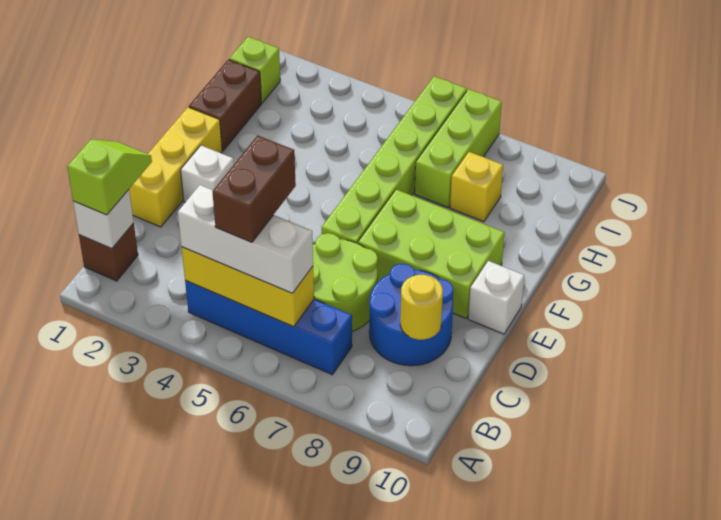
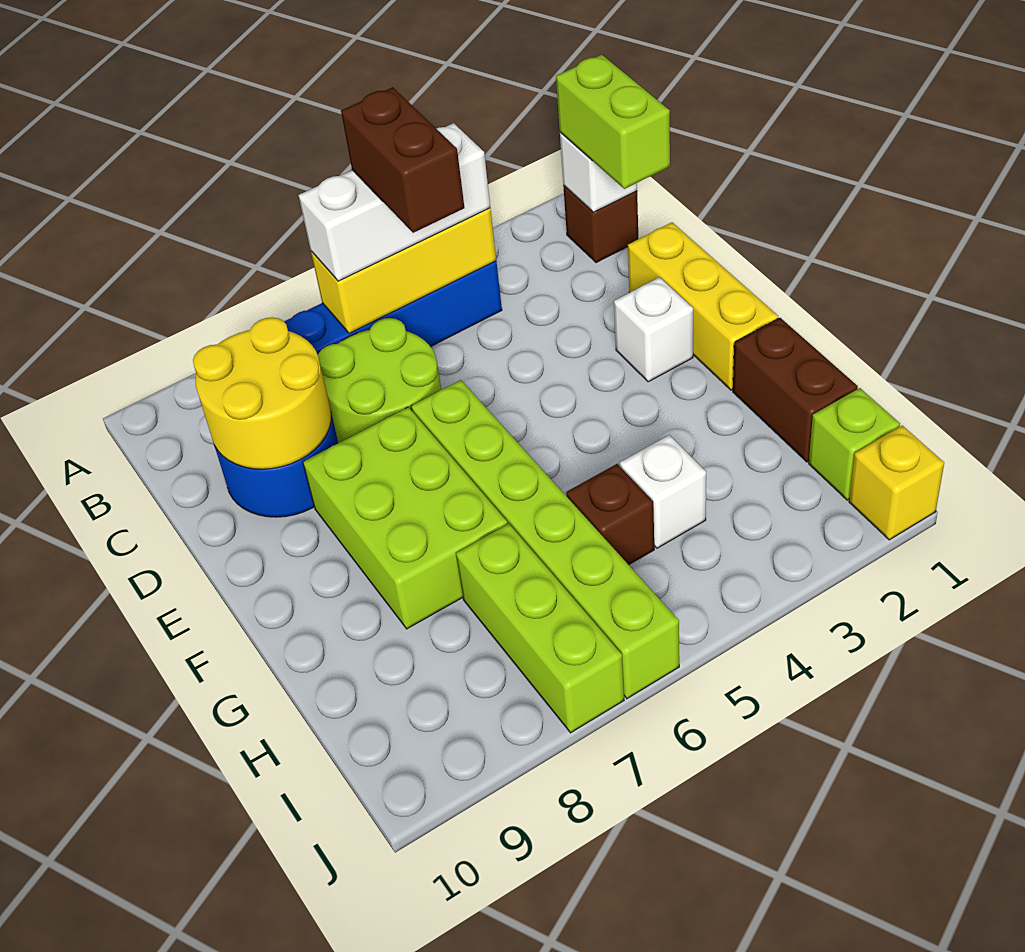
lime slope B1:C1 level 3 top B -> lime brick B1:C1 level 3
yellow round brick C9 level 2 -> yellow round brick C8:D9 level 2
lime brick E7:F9 level 1 -> lime brick E7:G8 level 1
white brick E10 level 1 -> white brick H4 level 1
none -> brown brick H5 level 1
yellow brick H8 level 1 -> yellow brick J1 level 1

